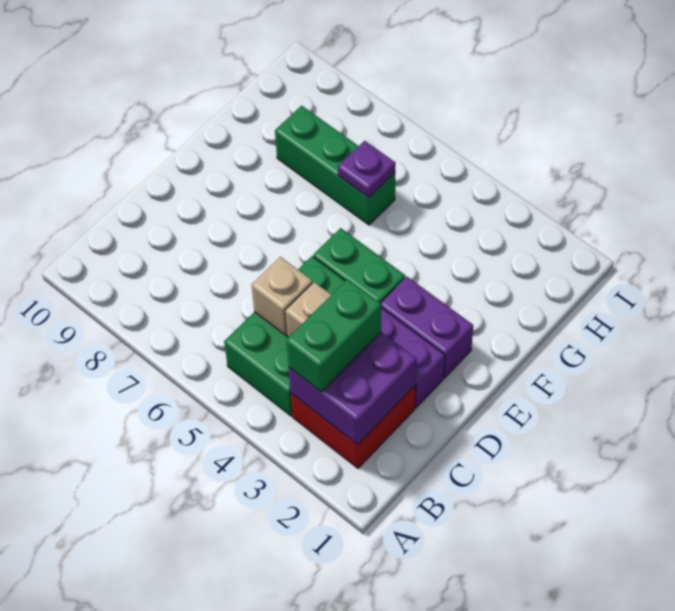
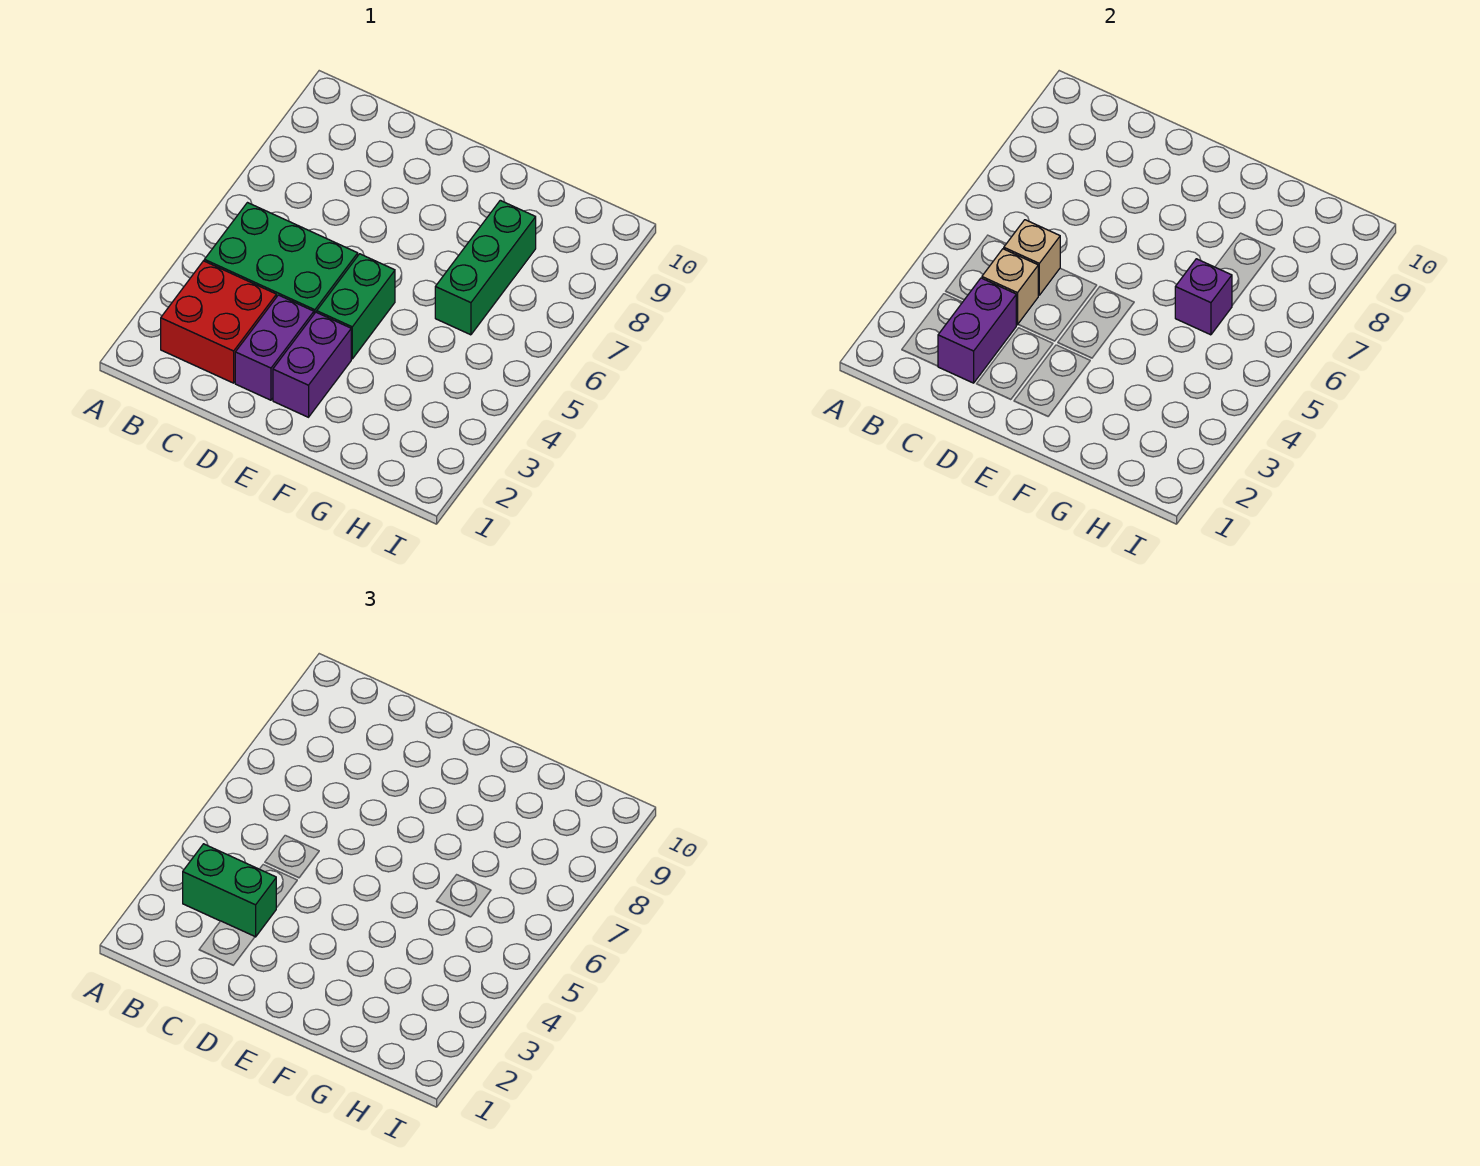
purple brick B2:C3 level 2 -> purple brick C2:C3 level 2
purple plate G6 level 2 -> purple brick G6 level 2

